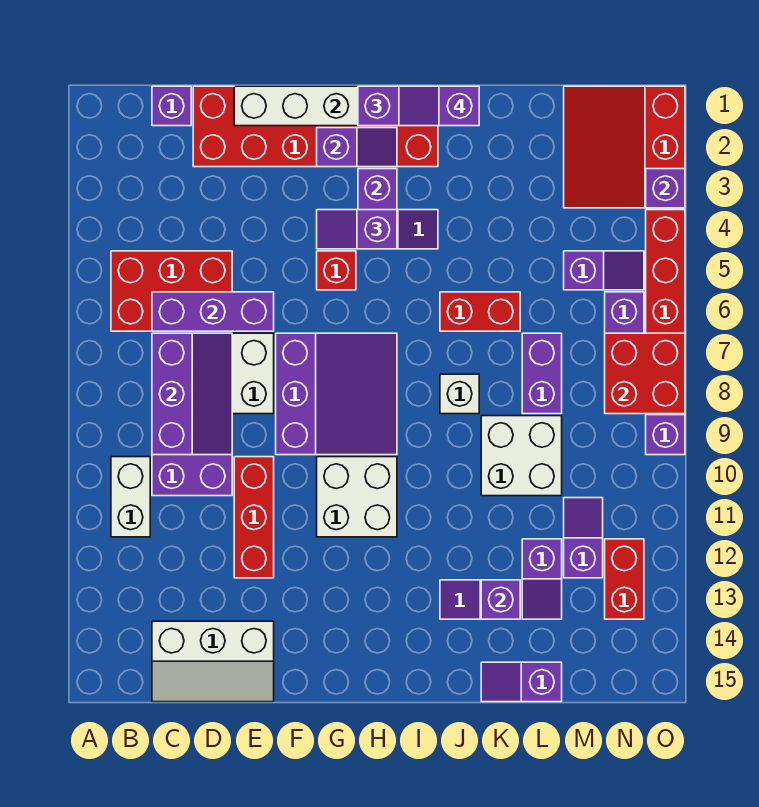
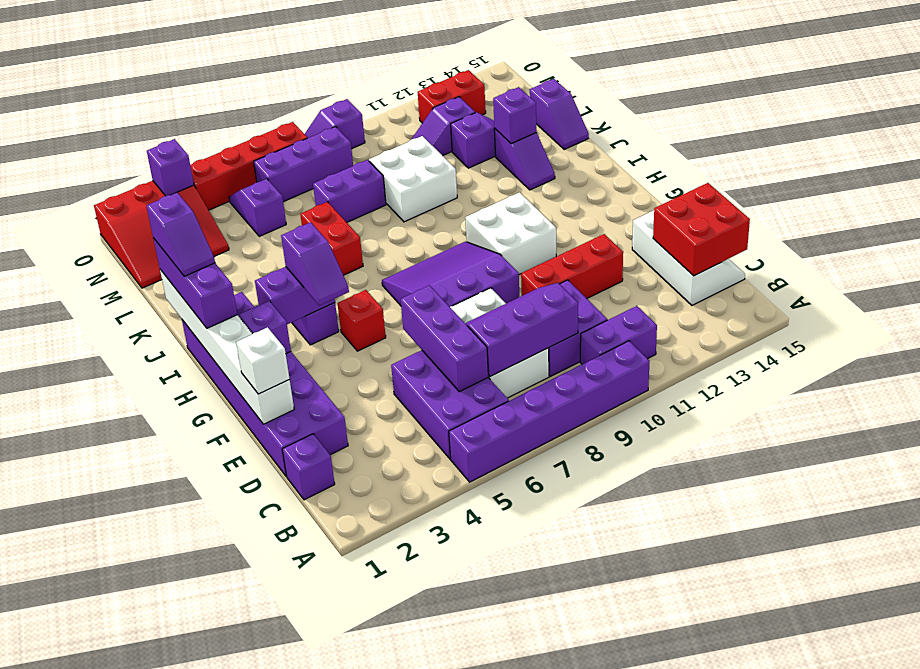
none -> purple brick A5:A10 level 1
red brick B5:D6 level 1 -> purple brick B5:D6 level 1
white brick B10:B11 level 1 -> purple brick B10:B11 level 1
red brick D1:I2 level 1 -> purple brick D1:I2 level 1
white brick J8 level 1 -> white brick E1 level 3
red brick N7:O8 level 2 -> red brick C14:D15 level 2

